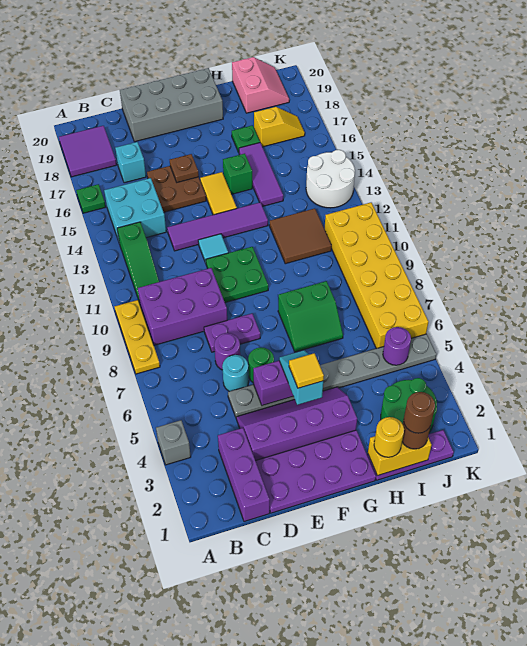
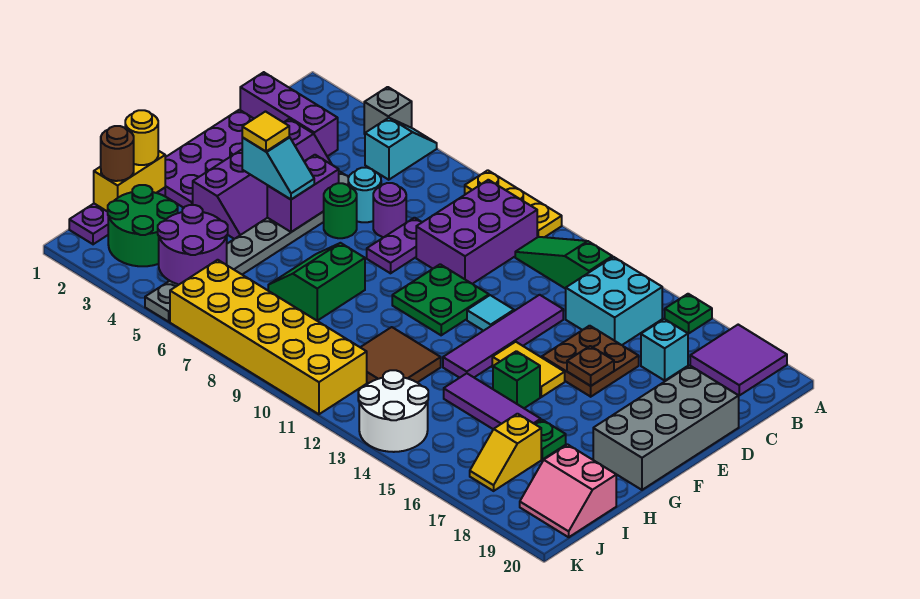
none -> cyan slope A5:B5 level 1 top B
brown round brick I1 level 4 -> none
purple round brick J5 level 2 -> purple round brick I4:J5 level 2

